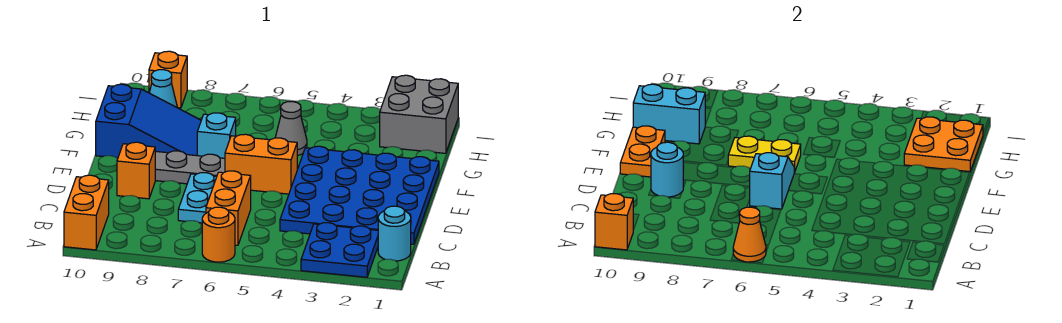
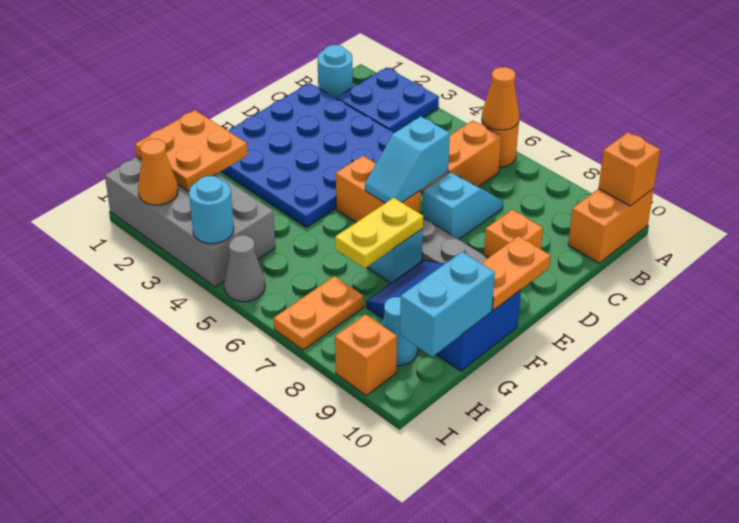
cyan plate C7:D7 level 1 -> cyan slope C7:D7 level 1 top D
cyan round brick D9 level 2 -> cyan round brick I4 level 2
yellow plate F6:F7 level 2 -> yellow plate F7:G7 level 2
grey cone G5 level 1 -> grey cone I5 level 1
cyan brick G9:G10 level 2 -> cyan brick G10:H10 level 2
grey brick H1:I2 level 1 -> grey brick H1:I4 level 1
none -> orange plate H7:I7 level 1
none -> orange cone I2 level 2

